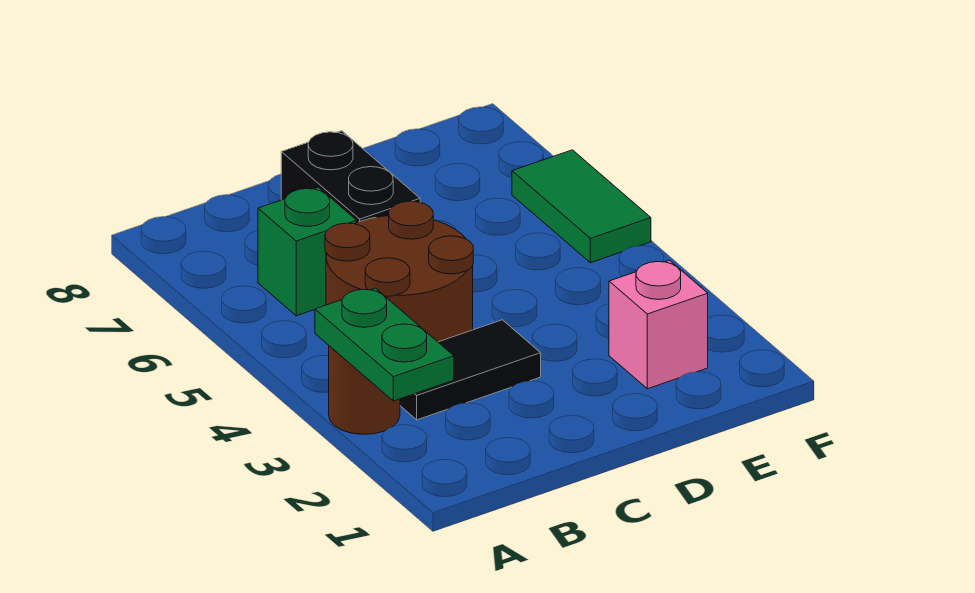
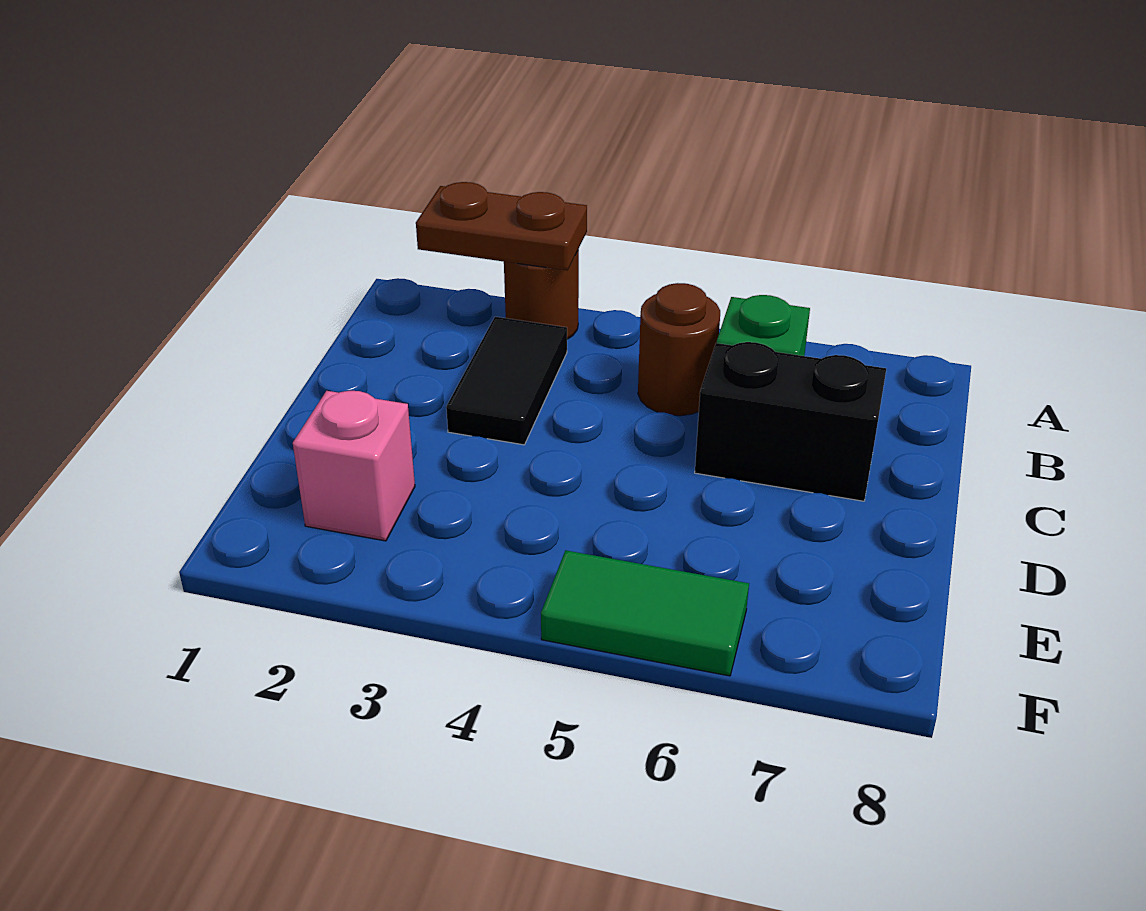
green plate A2:A3 level 2 -> brown plate A2:A3 level 2
brown round brick B4:C5 level 1 -> brown round brick B5 level 1

